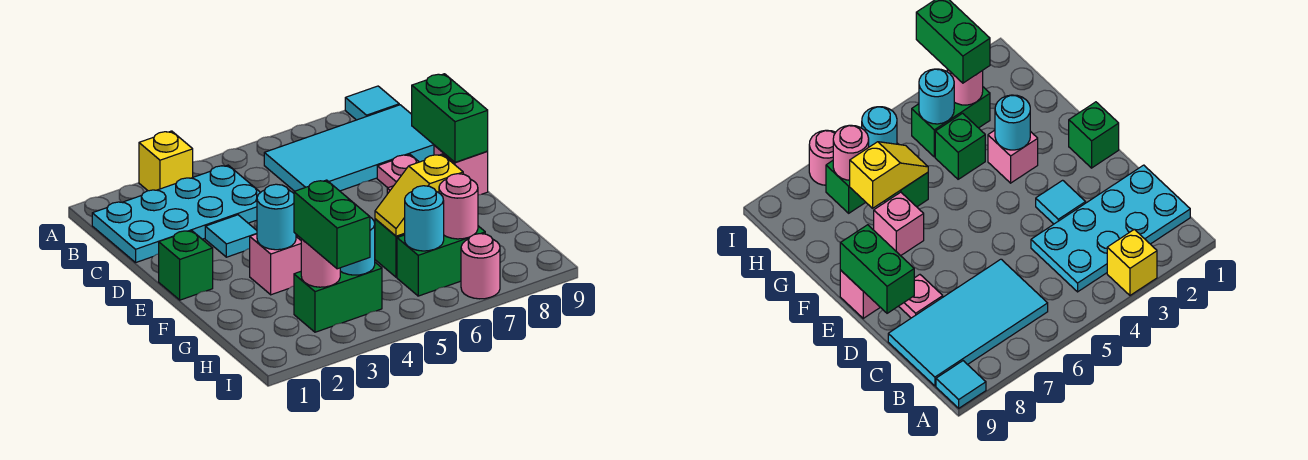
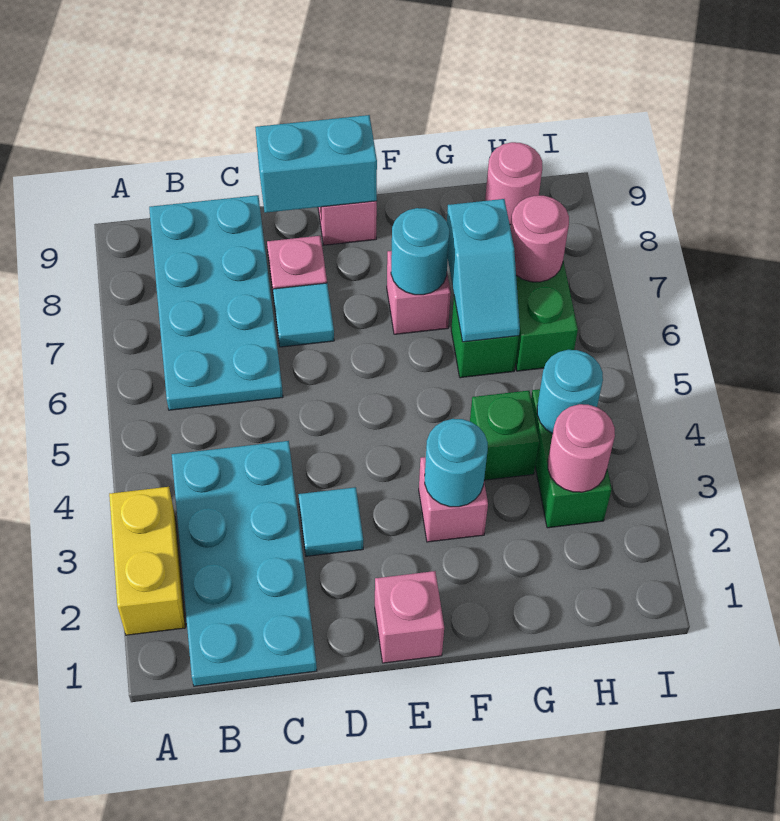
yellow brick A3 level 1 -> yellow brick A2:A3 level 1
cyan tile A9 level 1 -> cyan tile D7 level 1
cyan tile B6:C9 level 1 -> cyan plate B6:C9 level 1
green brick D9:E9 level 2 -> cyan brick D9:E9 level 2
green brick E1 level 1 -> pink brick E1 level 1
yellow slope G6:G7 level 2 top 7 -> cyan slope G6:G7 level 2 top 7
green brick H3:I3 level 3 -> none
cyan round brick H6 level 2 -> cyan round brick F7 level 2
pink round brick I7 level 1 -> pink round brick H9 level 1

